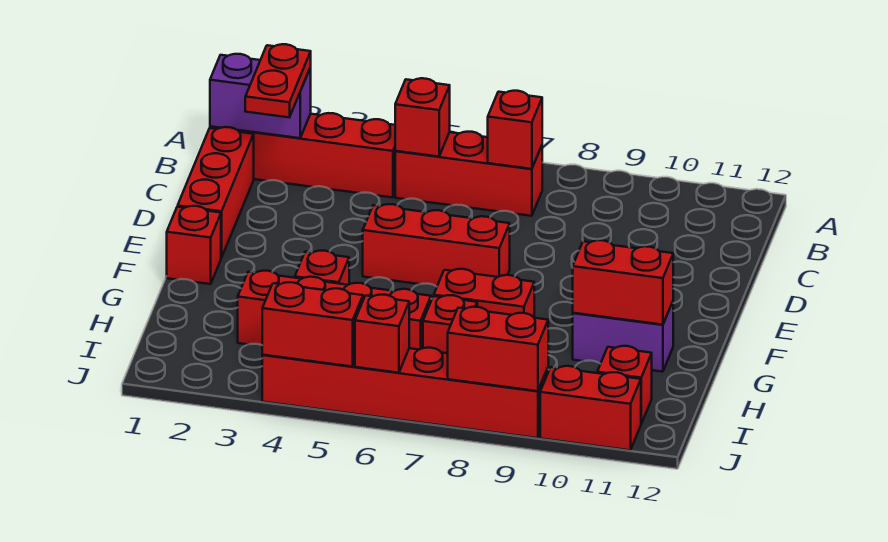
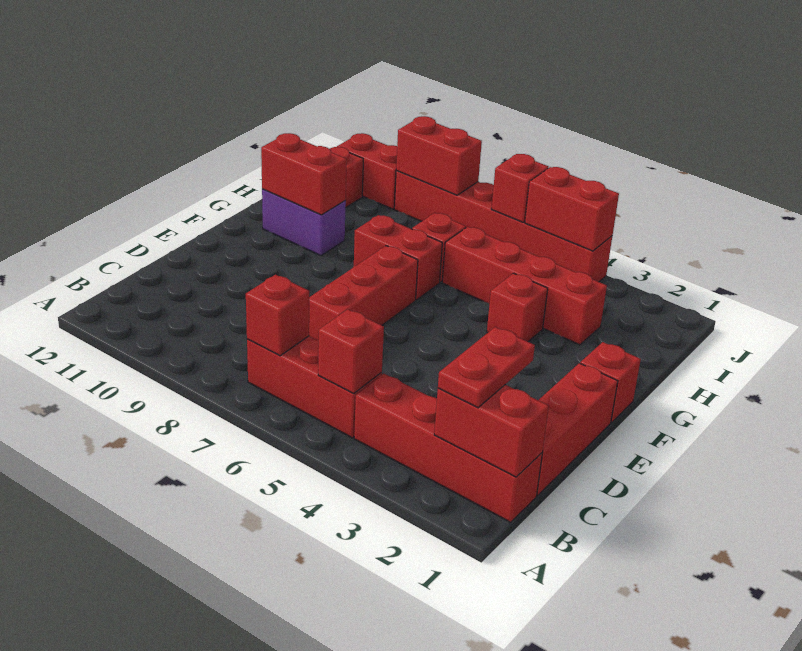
purple brick B1:B2 level 2 -> red brick B1:B2 level 2
red brick E5:E7 level 1 -> red brick D7:F7 level 1

